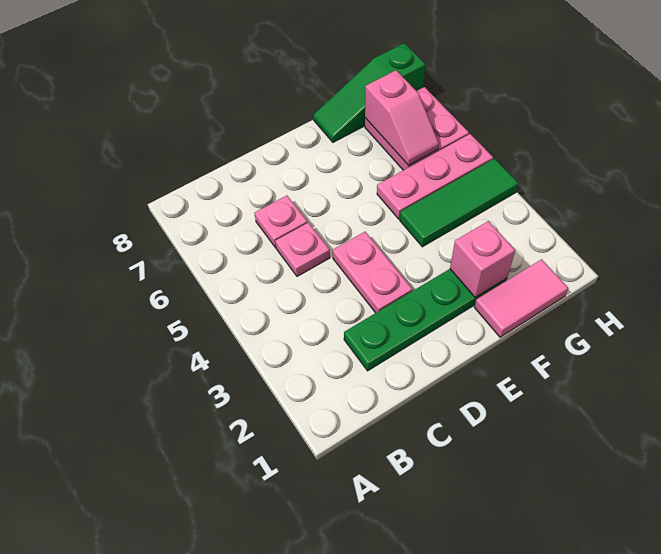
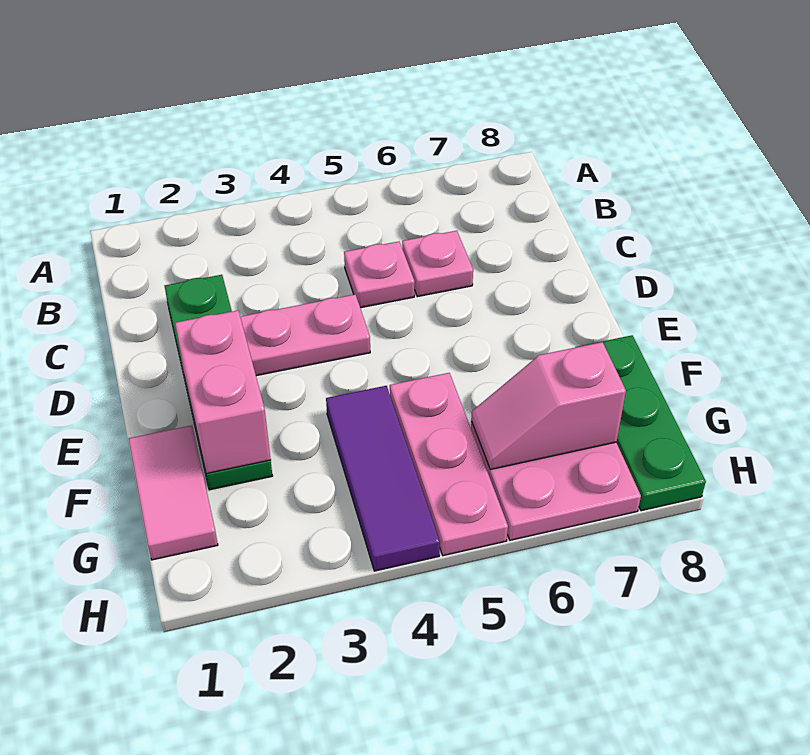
pink brick F2 level 2 -> pink brick E2:F2 level 2
green tile F4:H4 level 1 -> purple tile F4:H4 level 1
green slope F8:H8 level 1 top H -> green plate F8:H8 level 1

